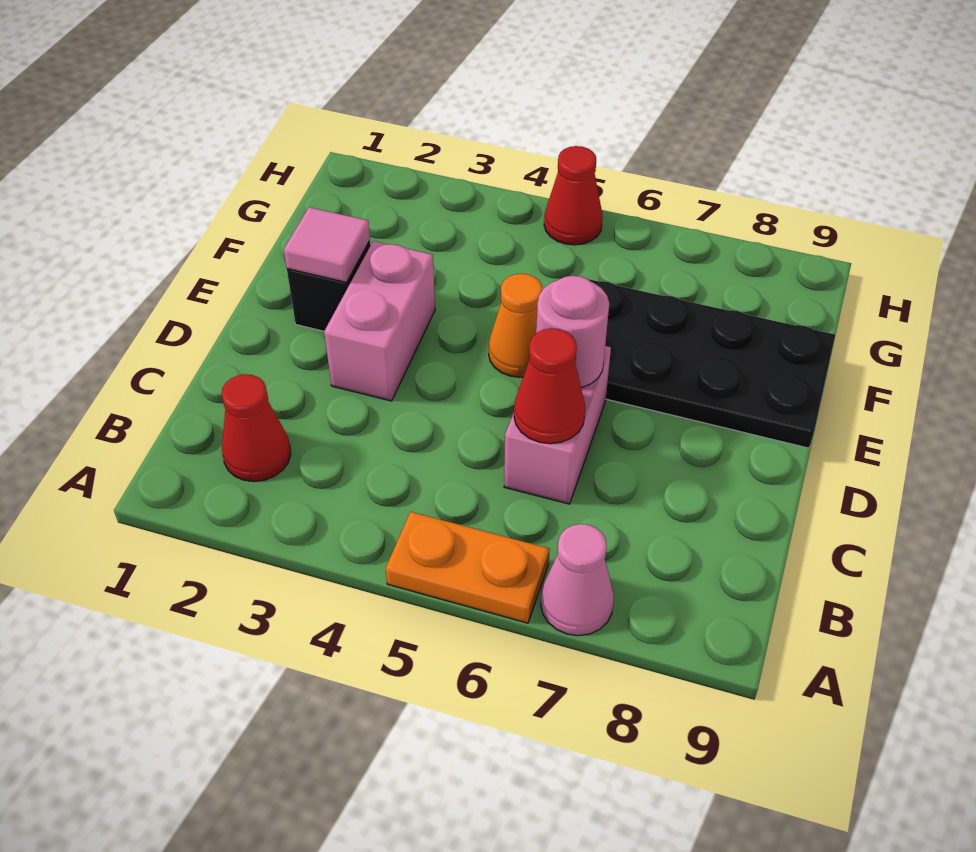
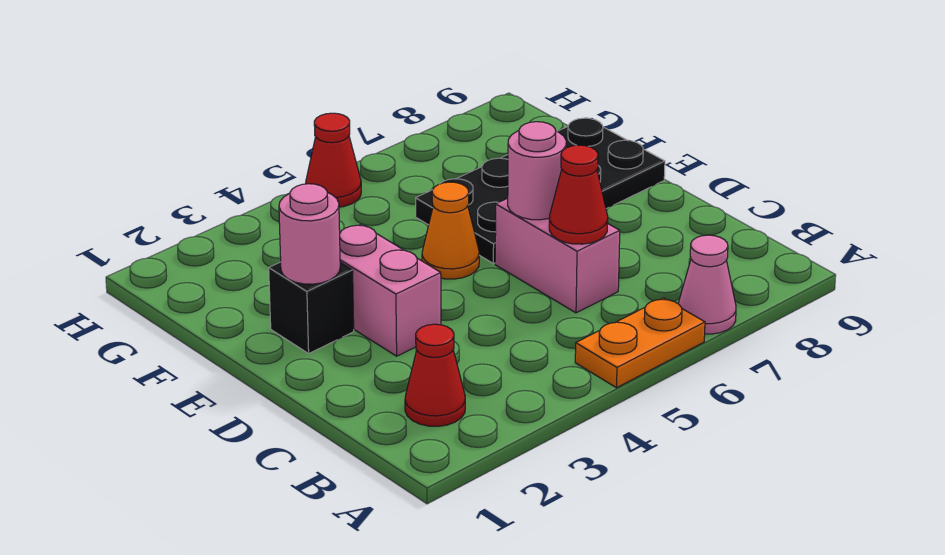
pink tile E2 level 2 -> pink round brick E2 level 2

